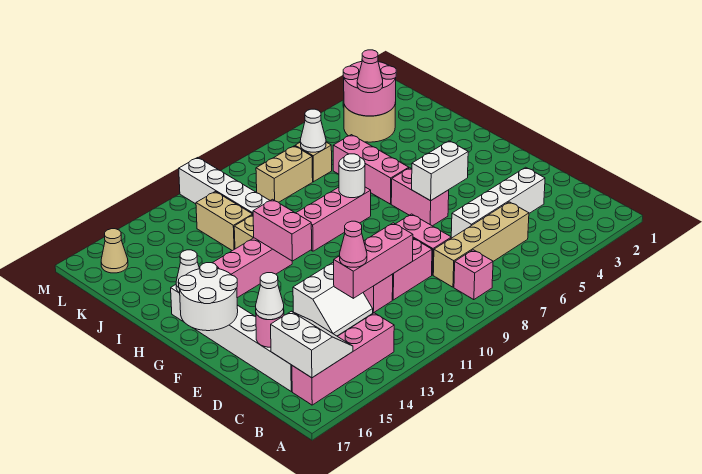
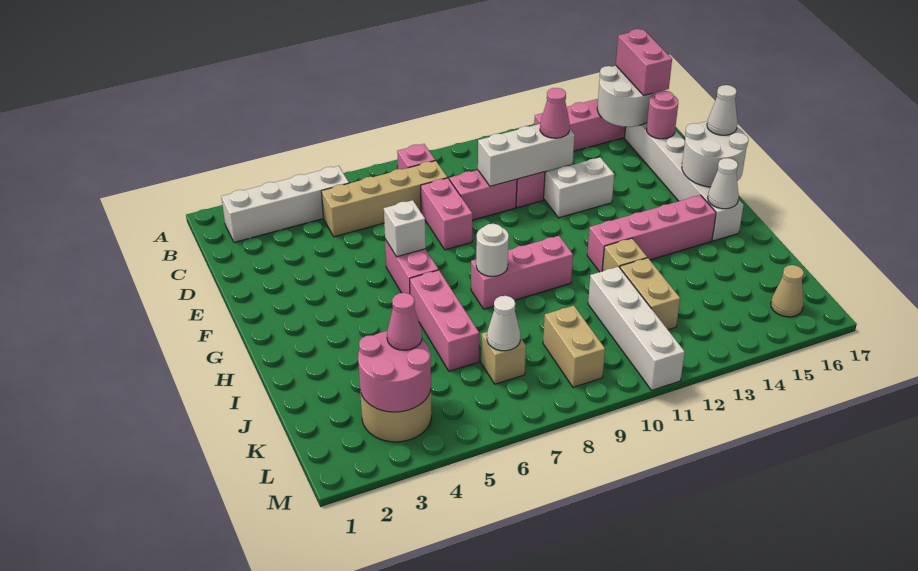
white slope B15:C16 level 2 top 16 -> white round brick B15:C16 level 2
white brick D3:D6 level 1 -> white brick B2:B5 level 1
pink brick D10:D12 level 2 -> white brick D10:D12 level 2
white cone D16 level 3 -> white cone F17 level 3
white brick F5:F6 level 2 -> white brick F6 level 2
pink brick G12:H12 level 2 -> pink brick B16:C16 level 3
tan brick K8:K9 level 1 -> tan brick K9:L9 level 1

